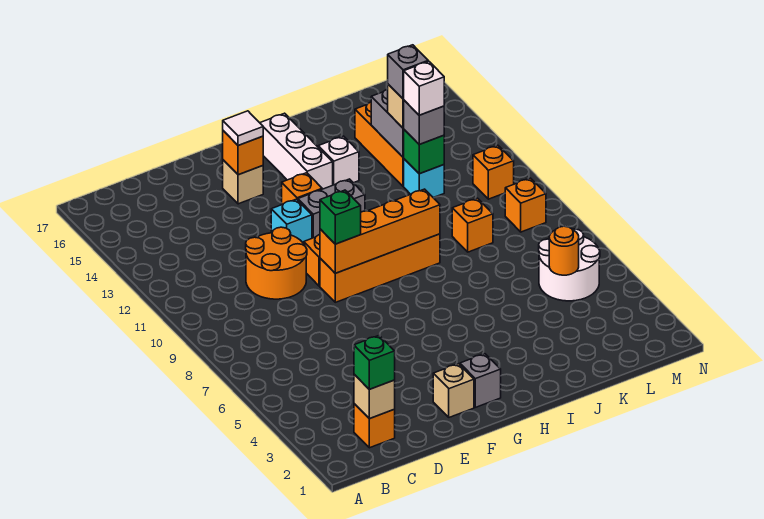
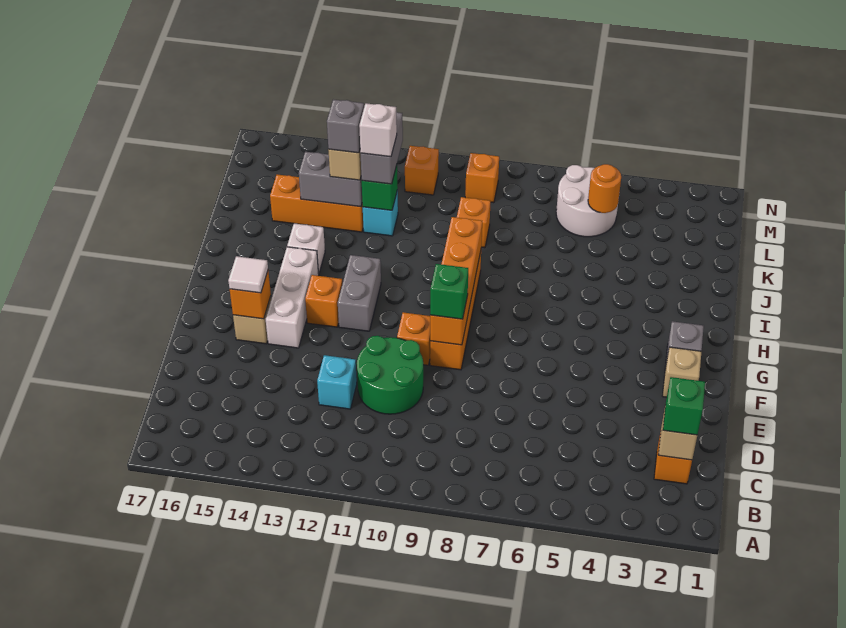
orange round brick D10:E11 level 1 -> green round brick D10:E11 level 1
cyan brick F12 level 1 -> cyan brick D12 level 1
white brick H14:H16 level 1 -> white brick F14:H14 level 1
grey brick K12 level 3 -> grey brick K12:L12 level 3

